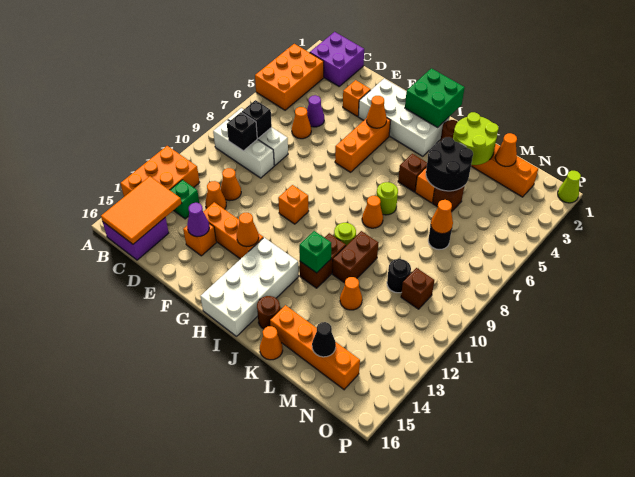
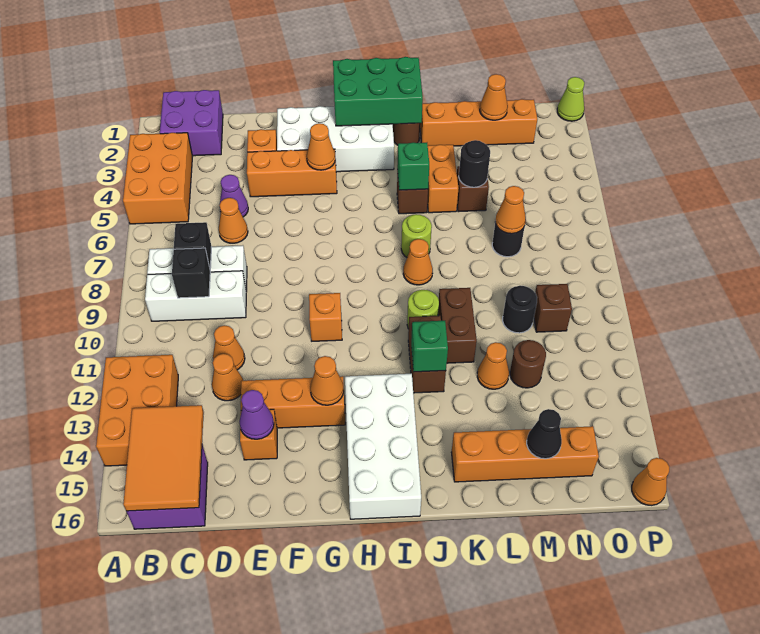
green brick C13 level 1 -> green brick J5 level 2
orange brick G4:G6 level 1 -> orange brick E4:G4 level 1
green brick H1:I2 level 2 -> green brick H1:J2 level 2
brown round brick J15 level 1 -> brown round brick M12 level 1
lime round brick K2:L3 level 2 -> none
black round brick K4:L5 level 2 -> black round brick L5 level 2
orange cone K16 level 1 -> orange cone P16 level 1

